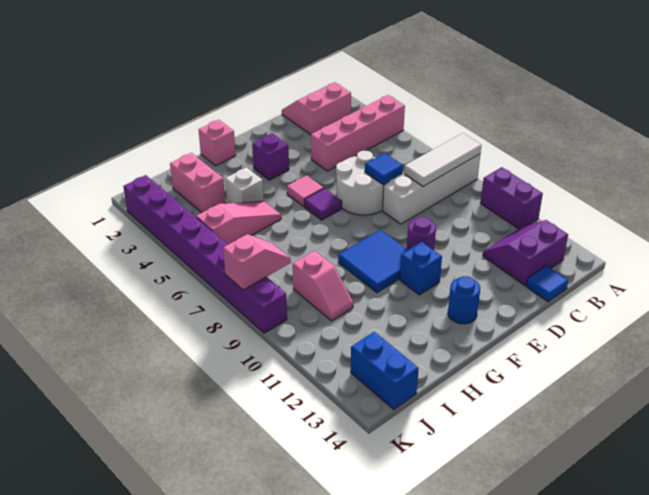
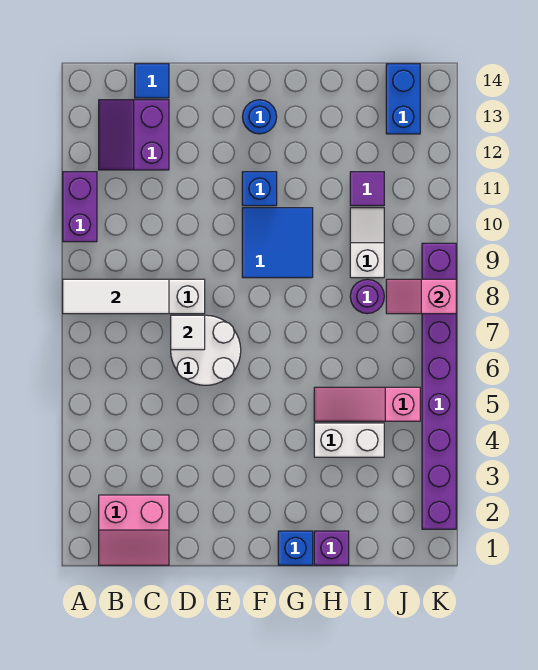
pink brick A4:D4 level 1 -> none
purple slope B12:C13 level 1 top 13 -> purple slope B12:C13 level 1 top C
blue tile D7 level 2 -> white tile D7 level 2
purple round brick E10 level 1 -> purple round brick I8 level 1
purple brick F3 level 1 -> purple brick H1 level 1
pink tile F5 level 1 -> none
purple tile F6 level 1 -> purple tile I11 level 1
pink brick G1 level 1 -> blue brick G1 level 1
white brick H4 level 1 -> white brick H4:I4 level 1
pink brick I2:I3 level 1 -> none
pink slope I9:I10 level 1 top 9 -> white slope I9:I10 level 1 top 9

